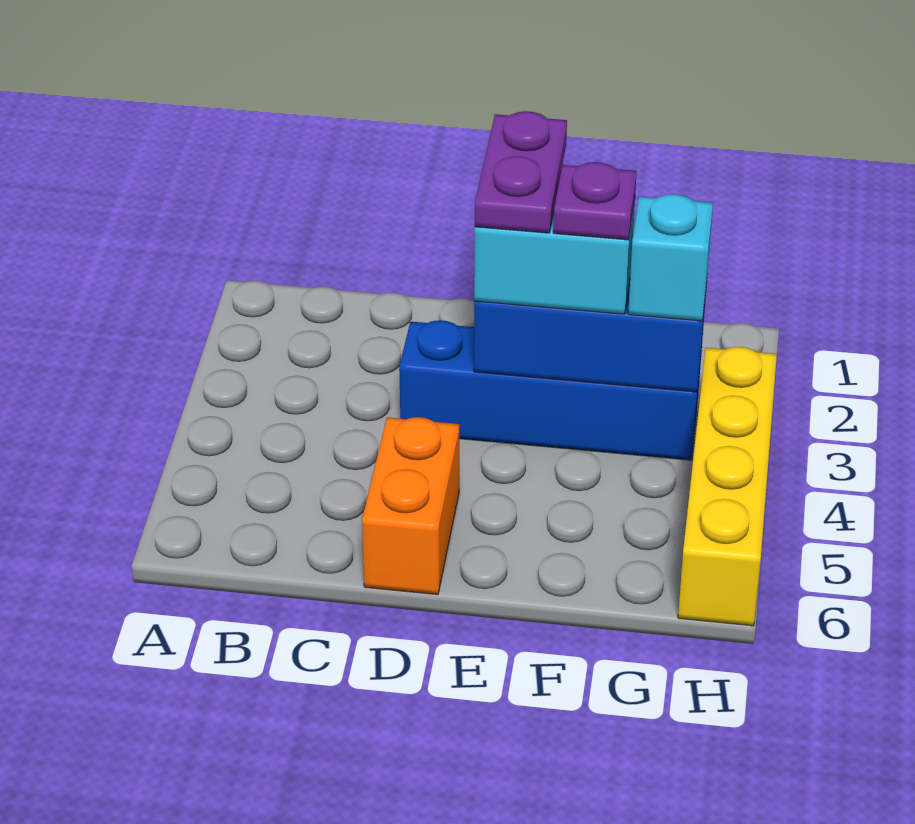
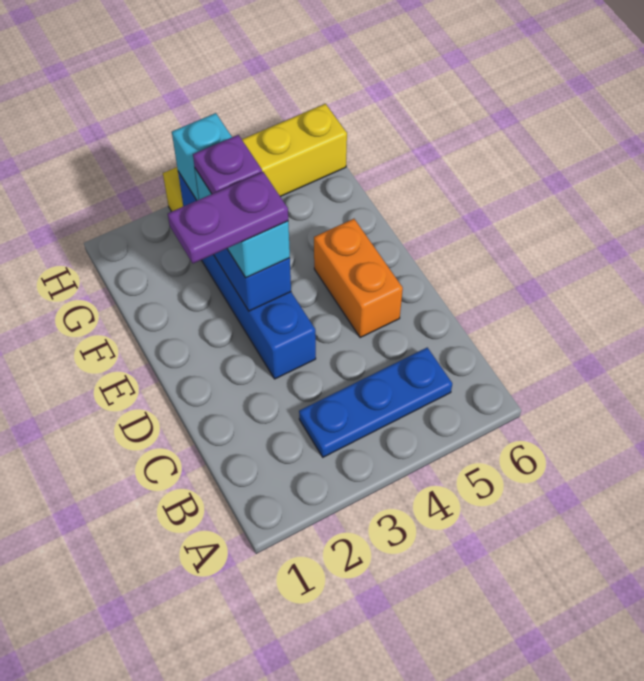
none -> blue plate B3:B5 level 1
orange brick D5:D6 level 1 -> orange brick D5:E5 level 1

